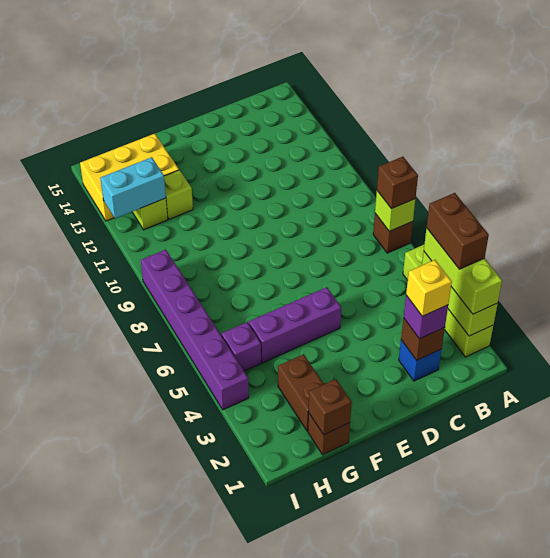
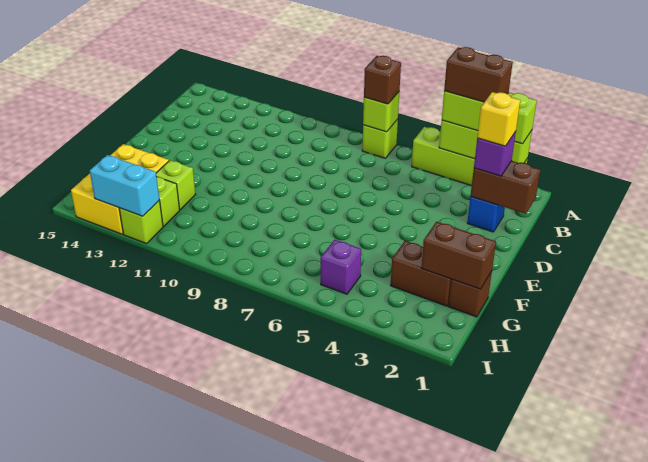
brown brick A7 level 1 -> lime brick A7 level 1
brown brick C2 level 2 -> brown brick C1:C2 level 2
purple brick E5:G5 level 1 -> none
brown brick G1 level 2 -> brown brick G1:G2 level 2
cyan brick H12:I12 level 2 -> cyan brick I12:I13 level 2
purple brick I4:I9 level 1 -> none
none -> lime brick I12 level 1

